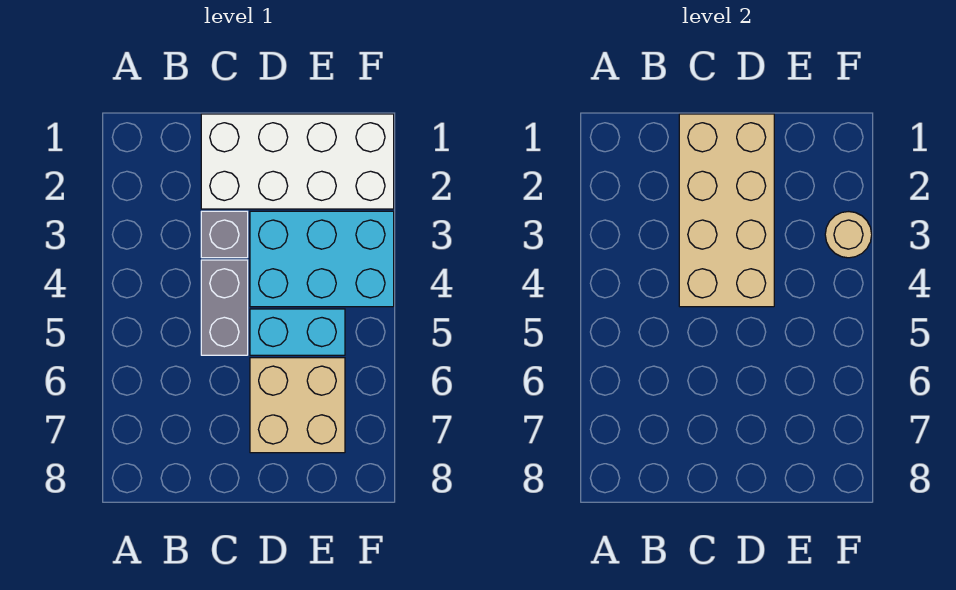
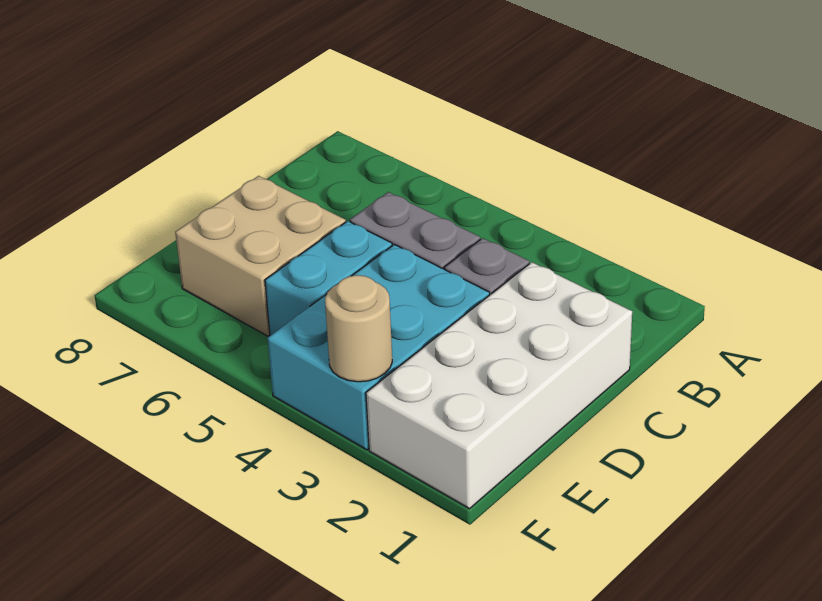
tan brick C1:D4 level 2 -> none

